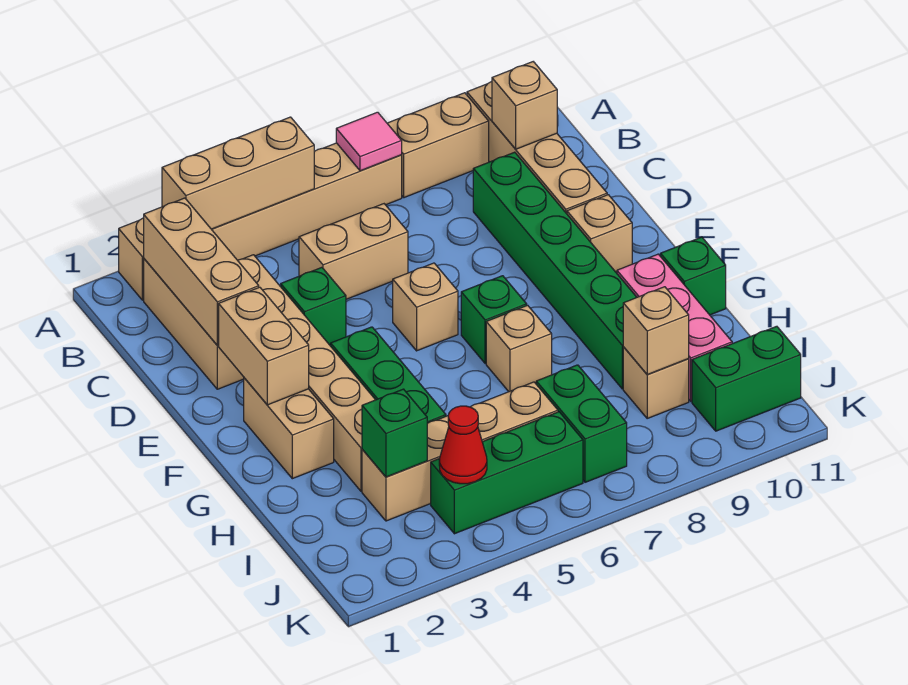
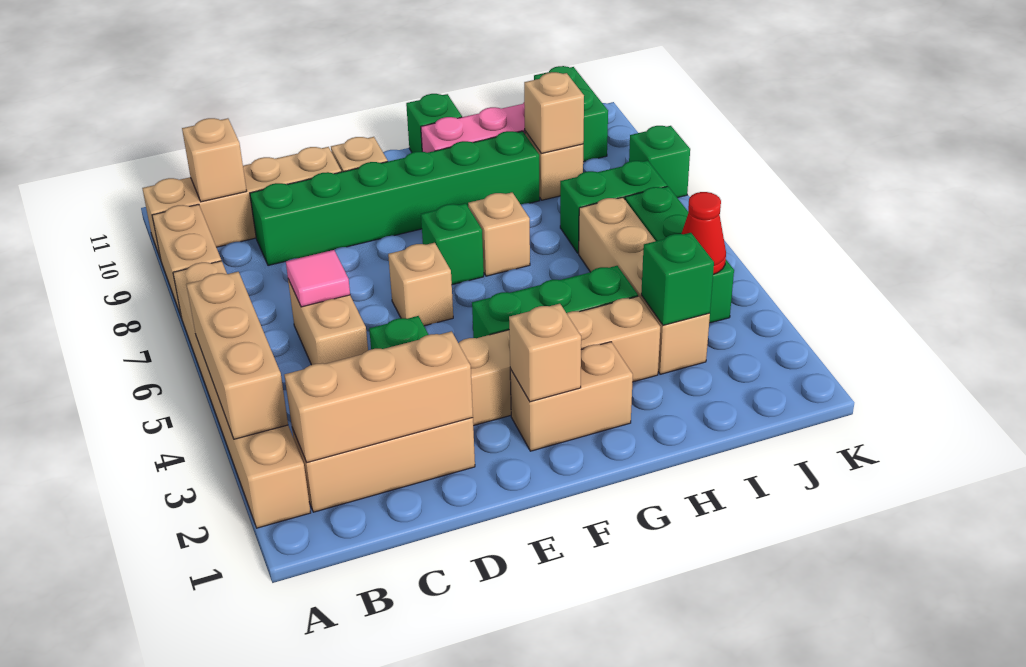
pink tile A7 level 2 -> pink tile C6 level 2
tan brick E2:F2 level 2 -> tan brick F2 level 2
none -> green brick K8 level 1

